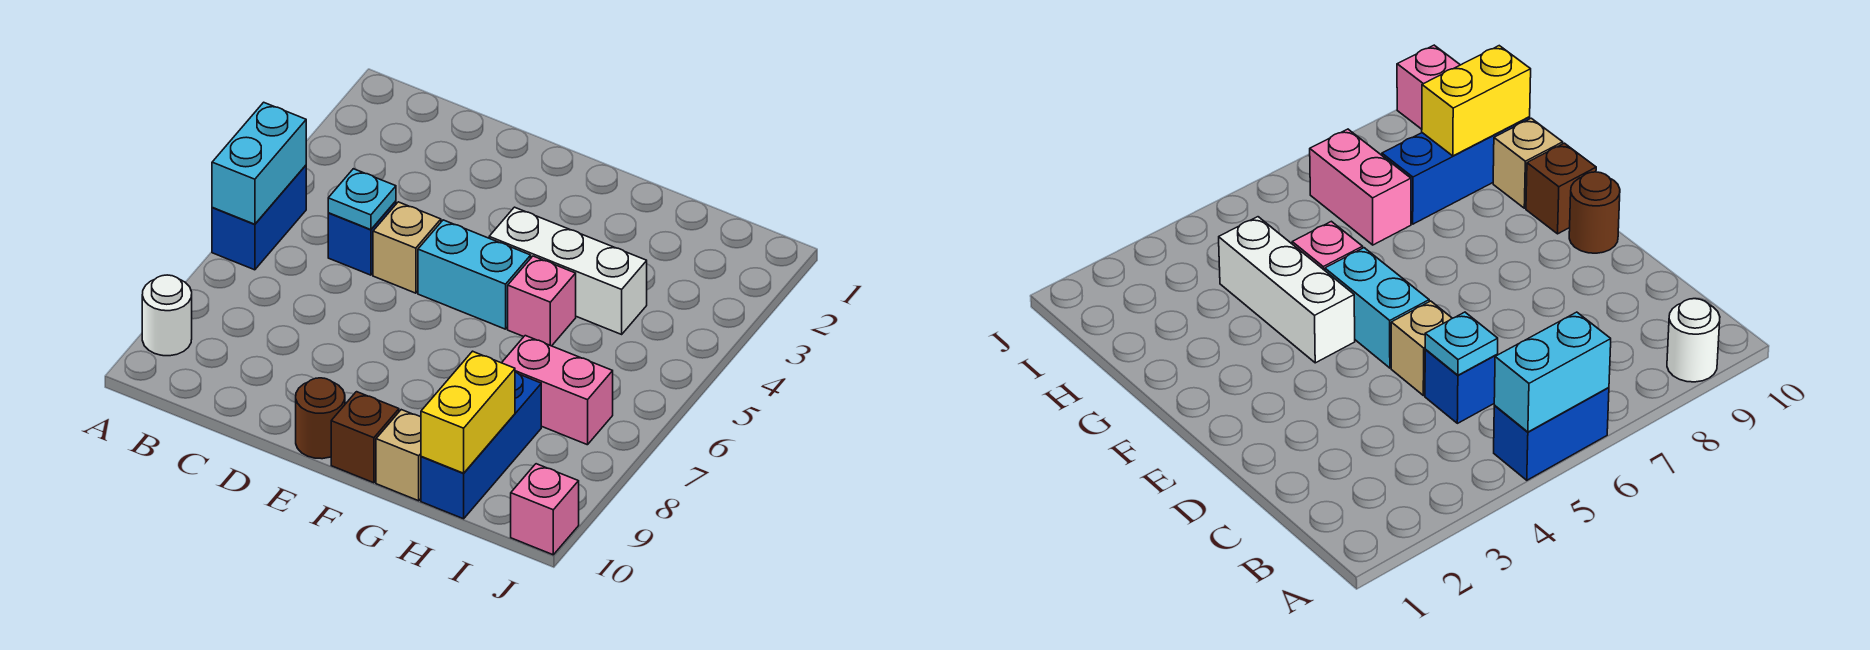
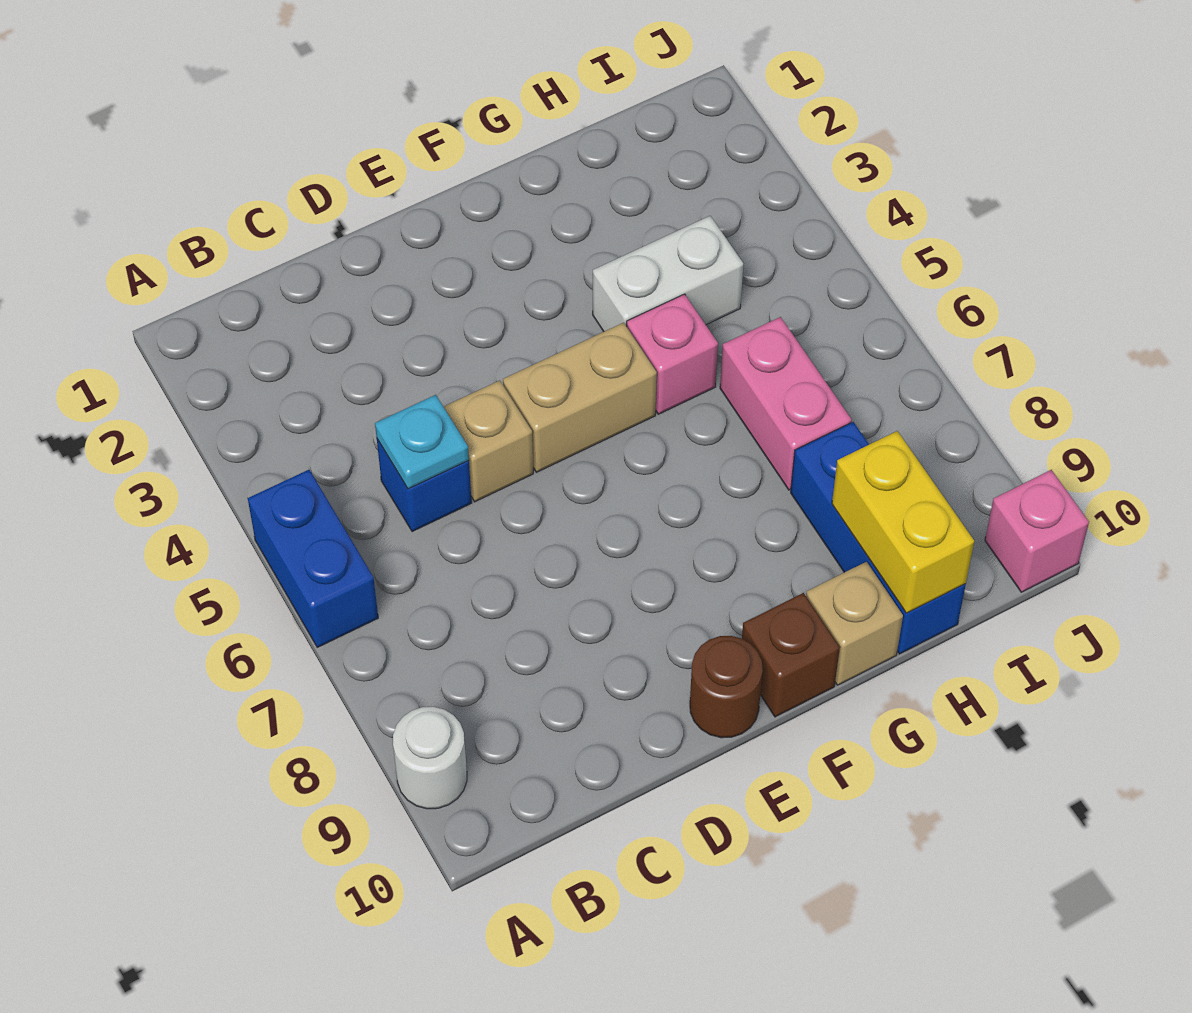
cyan brick A5:A6 level 2 -> none
cyan brick E5:F5 level 1 -> tan brick E5:F5 level 1
white brick F4:H4 level 1 -> white brick G4:H4 level 1
pink brick H7:I7 level 1 -> pink brick H6:H7 level 1

